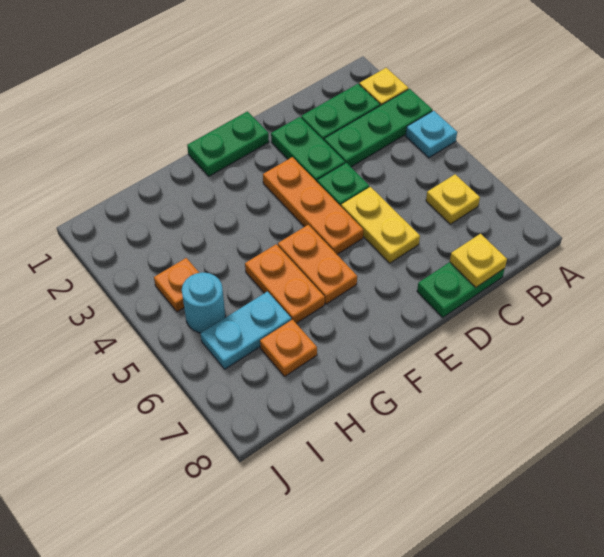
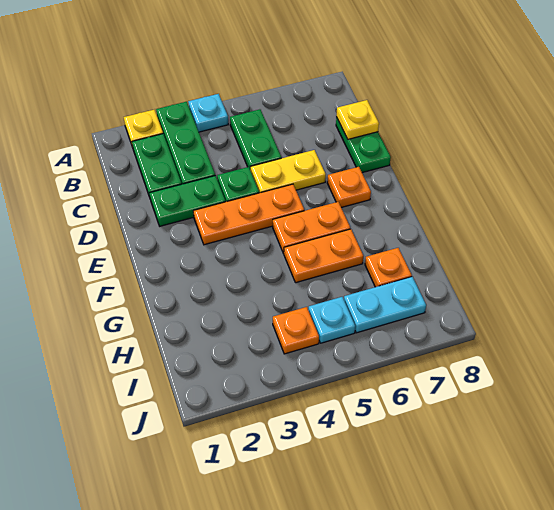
yellow plate B6 level 1 -> none
green plate E1:F1 level 1 -> green plate B5:C5 level 1
none -> orange plate E7 level 1
cyan plate H6:I6 level 1 -> cyan plate I6:I7 level 1
cyan round brick I5 level 1 -> cyan plate I5 level 1

